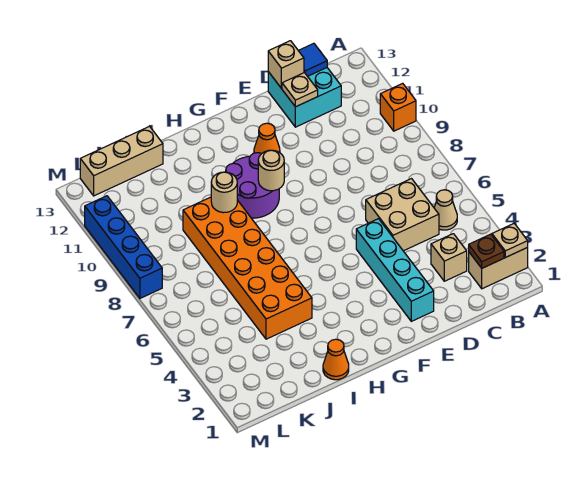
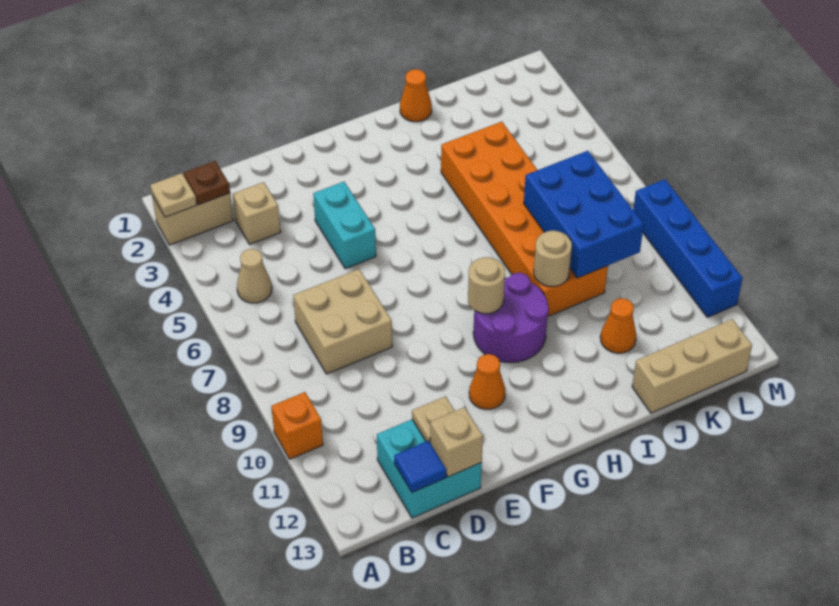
tan brick C5:D6 level 1 -> tan brick C7:D8 level 1
cyan brick E2:E5 level 1 -> cyan brick E4:E5 level 1
none -> blue brick J7:K9 level 2
none -> orange cone J11 level 1

